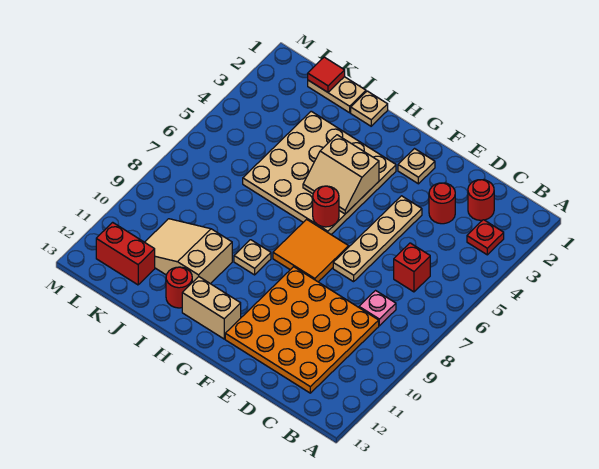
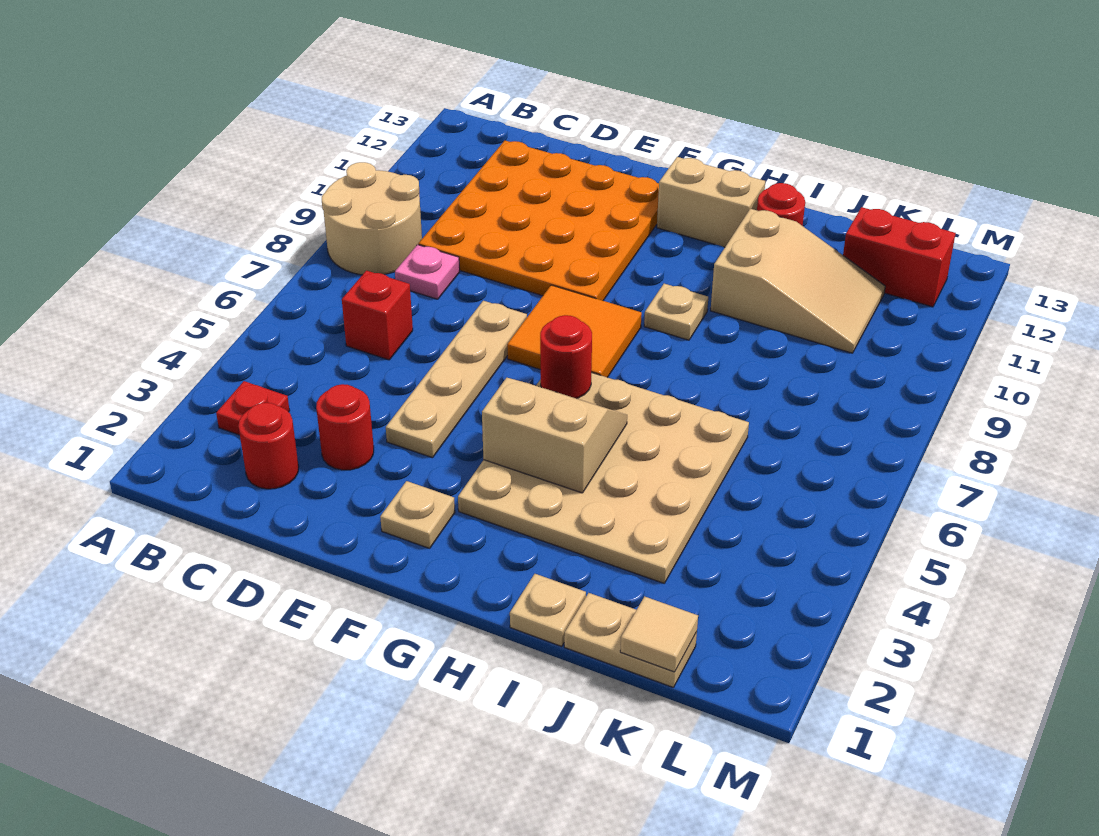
none -> tan round brick A8:B9 level 1
red tile K1 level 2 -> tan tile K1 level 2

